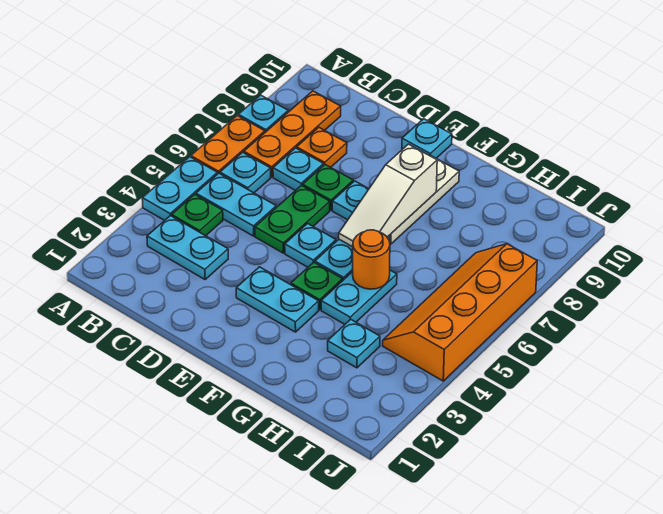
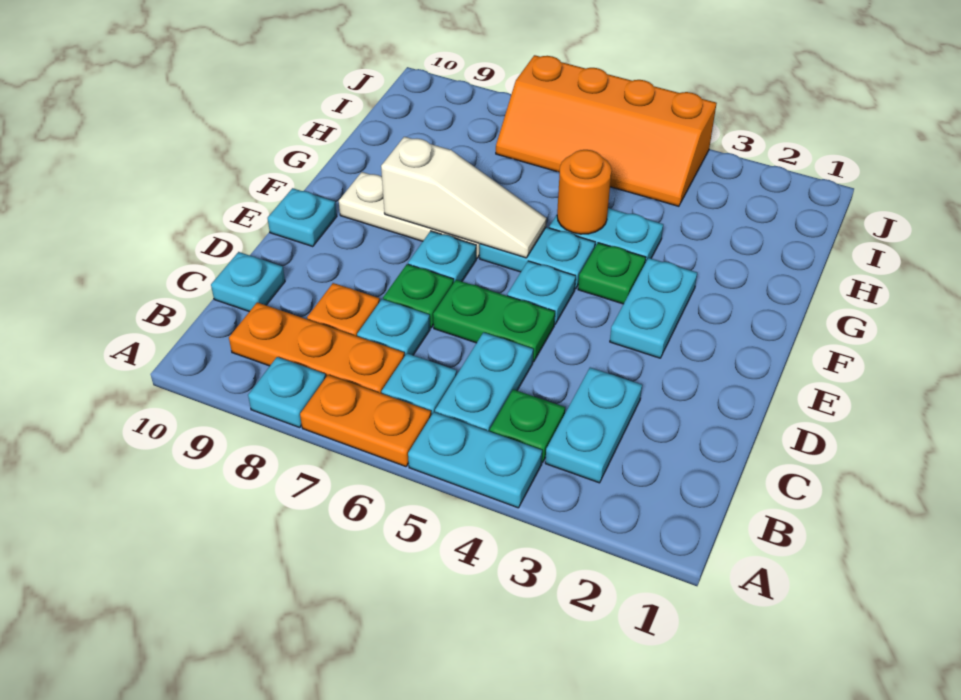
cyan plate H3 level 1 -> cyan plate C10 level 1

